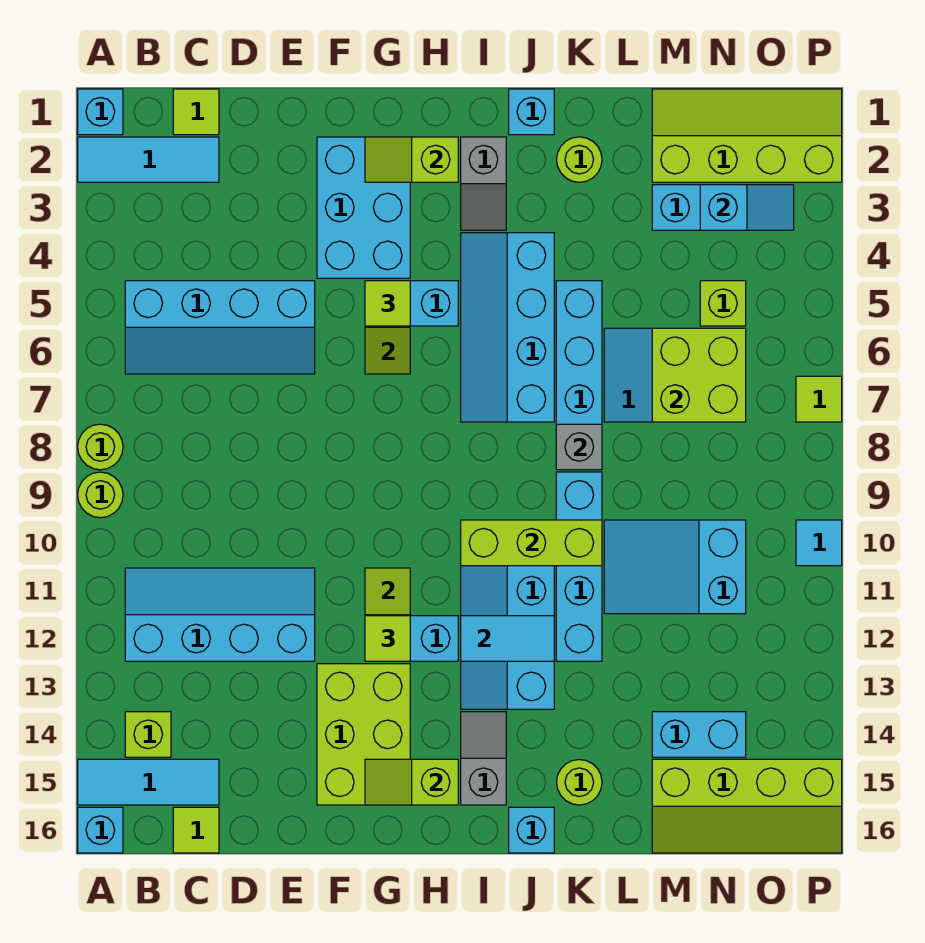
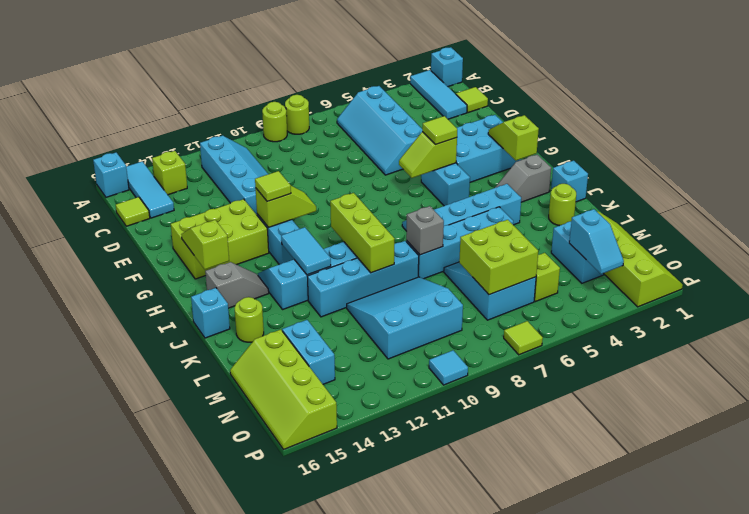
cyan slope L10:N11 level 1 top N -> cyan slope L9:N11 level 1 top N

